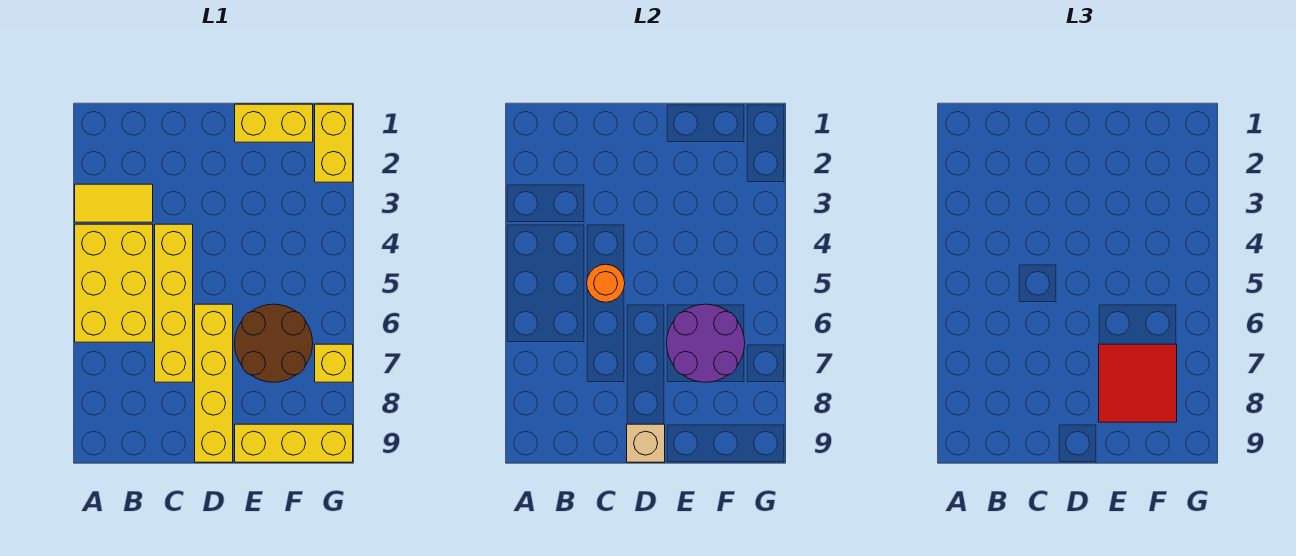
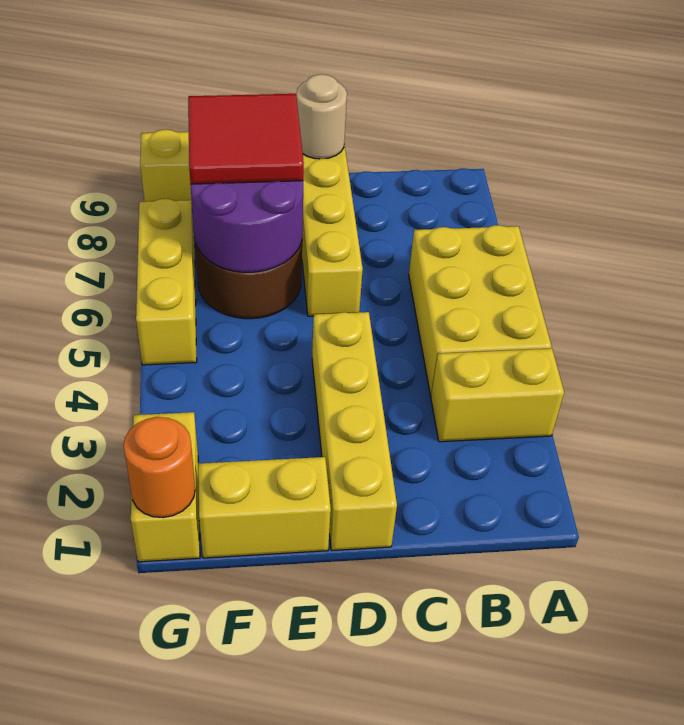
yellow tile A3:B3 level 1 -> yellow brick A3:B3 level 1
yellow brick C4:C7 level 1 -> yellow brick D1:D4 level 1
orange round brick C5 level 2 -> orange round brick G1 level 2
tan brick D9 level 2 -> tan round brick D9 level 2
yellow brick G7 level 1 -> yellow brick G5:G7 level 1

